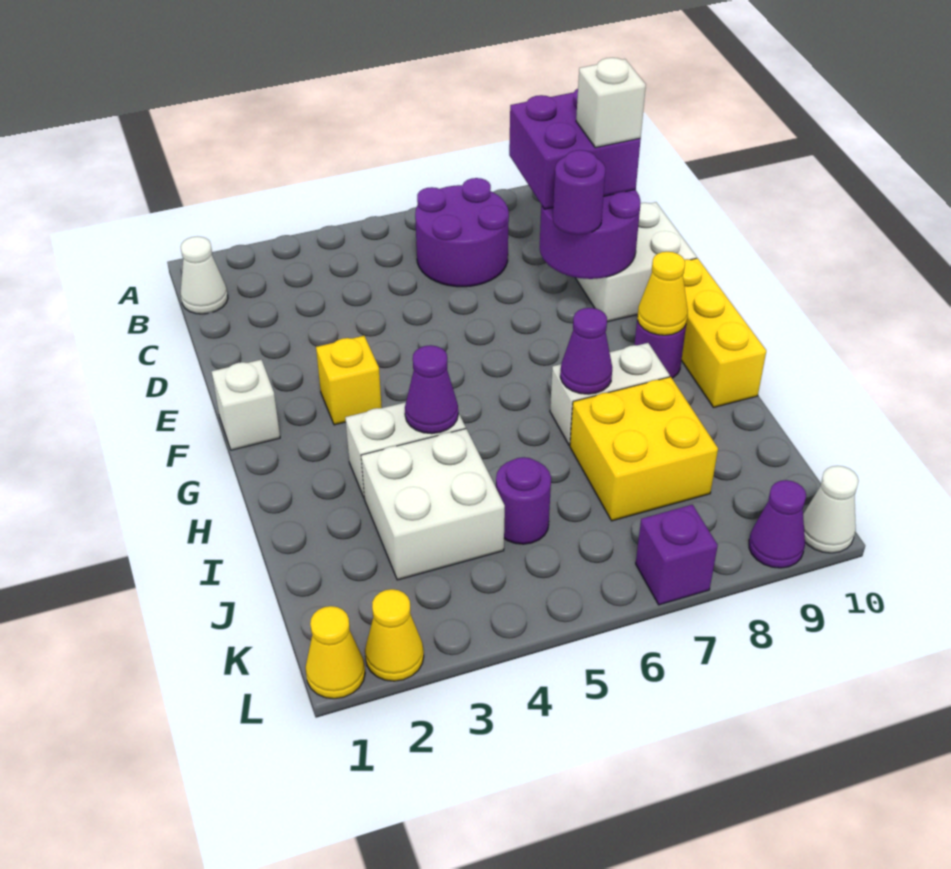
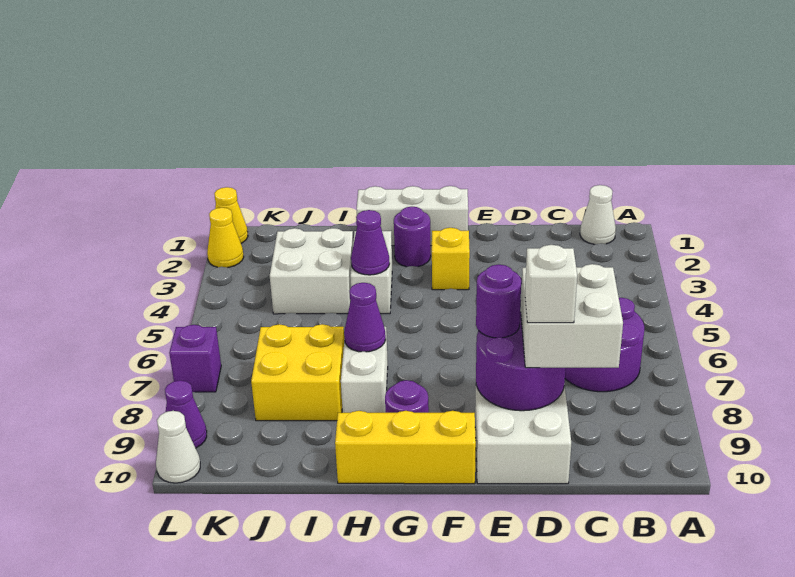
purple brick C8:D9 level 3 -> white brick C8:D9 level 3
white brick F1 level 1 -> white brick F1:H1 level 1
yellow cone G9 level 2 -> none
purple round brick J5 level 1 -> purple round brick G2 level 1

